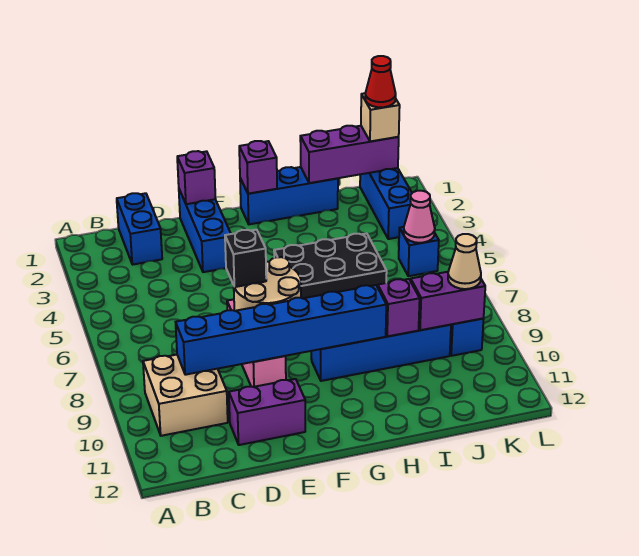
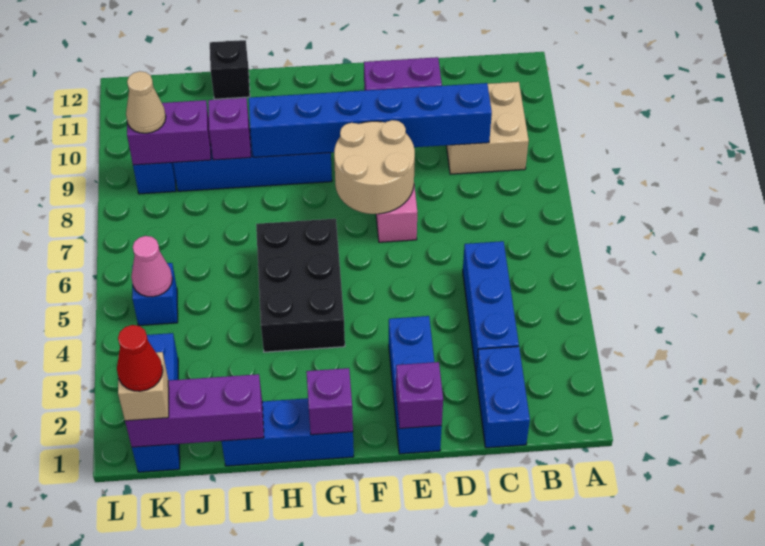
none -> blue brick C3:C5 level 1
black brick E7 level 3 -> black brick I12 level 1
black brick G5:I6 level 1 -> black brick G4:H6 level 1

